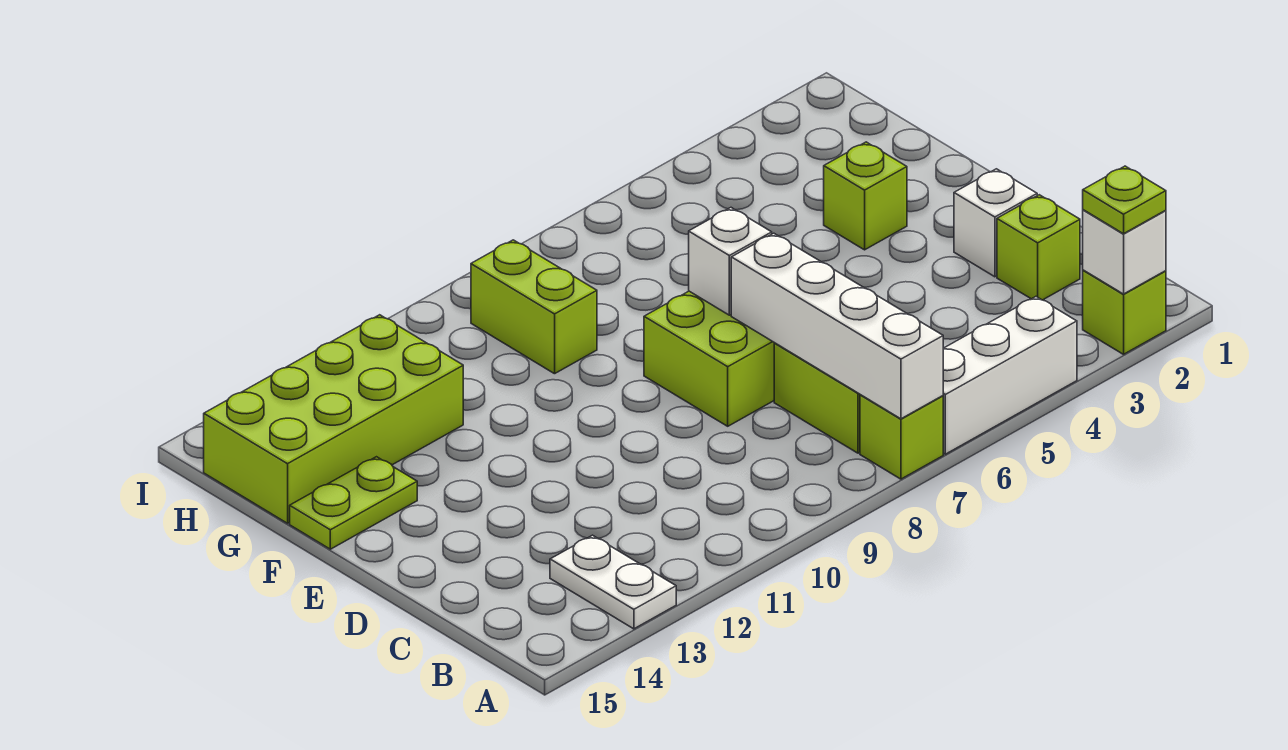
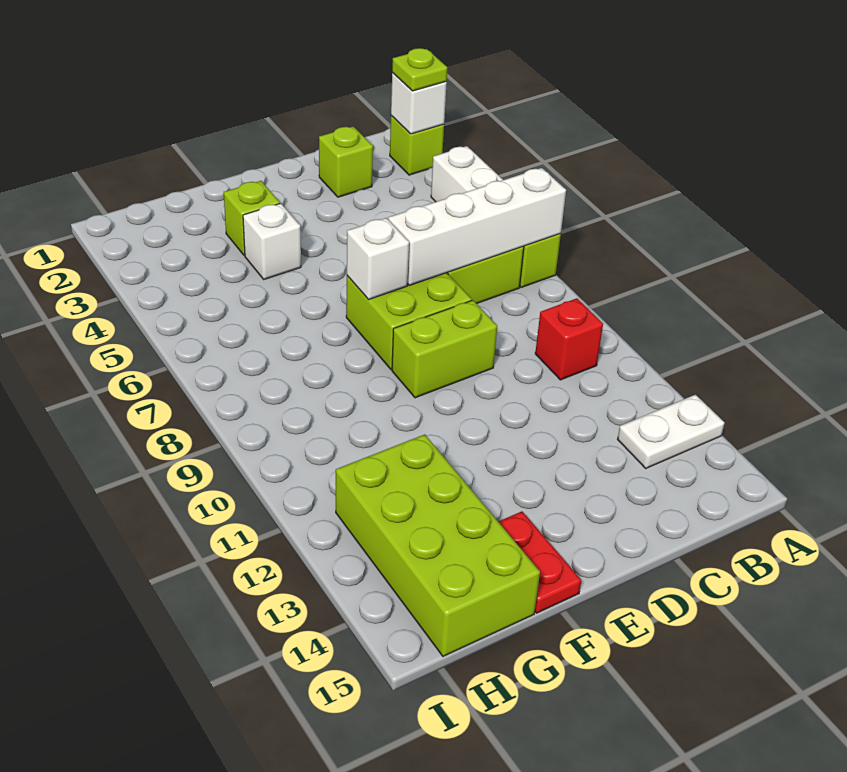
none -> red brick B10 level 1
white brick D2 level 1 -> white brick F4 level 1
lime plate F14:F15 level 1 -> red plate F14:F15 level 1
lime brick G9:H9 level 1 -> lime brick D9:E9 level 1

